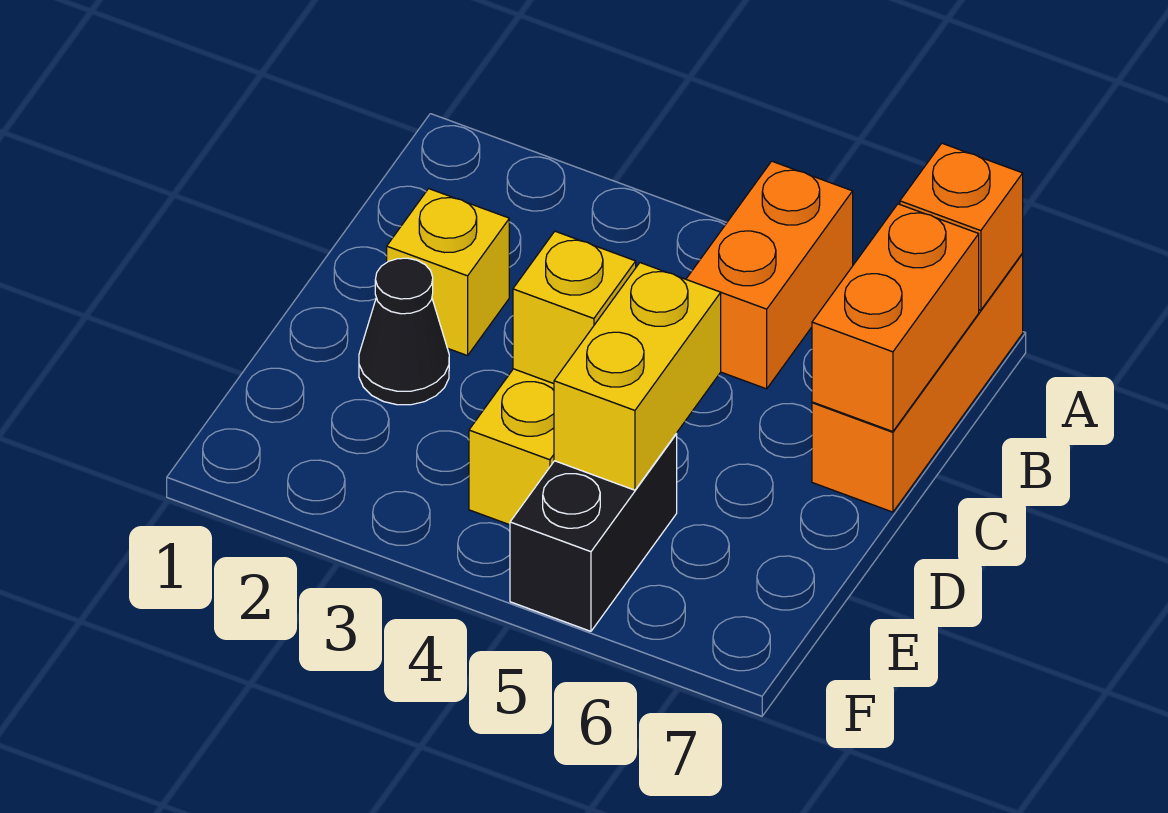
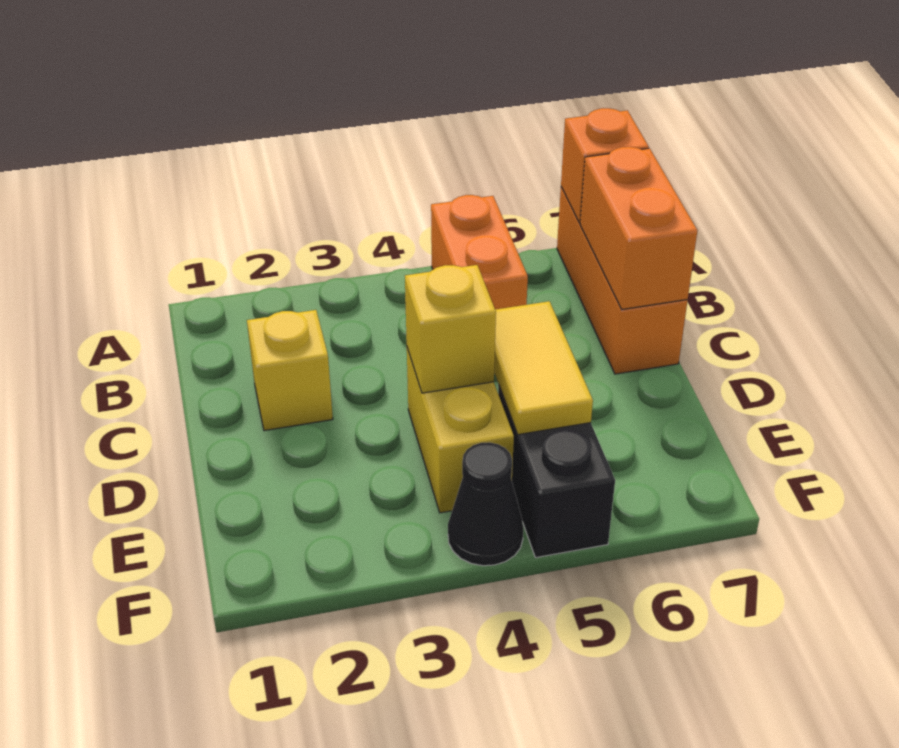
black cone D2 level 1 -> black cone F4 level 1
yellow brick D5:E5 level 2 -> yellow tile D5:E5 level 2

